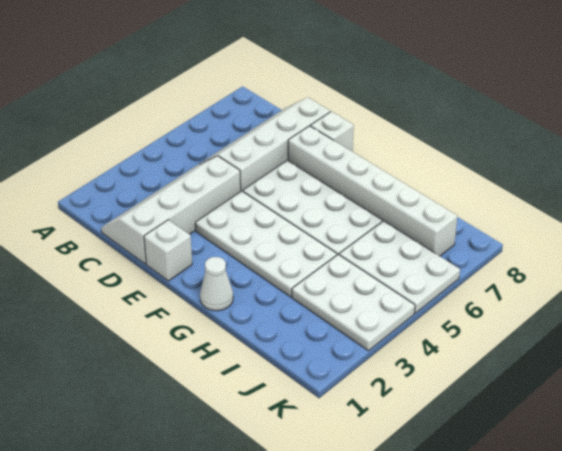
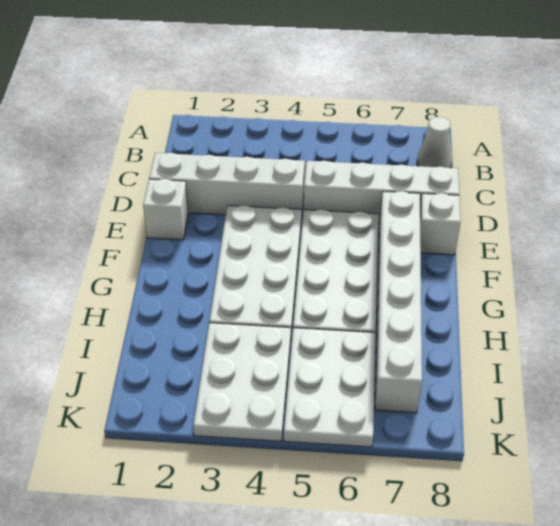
white cone G1 level 1 -> white cone B8 level 1

